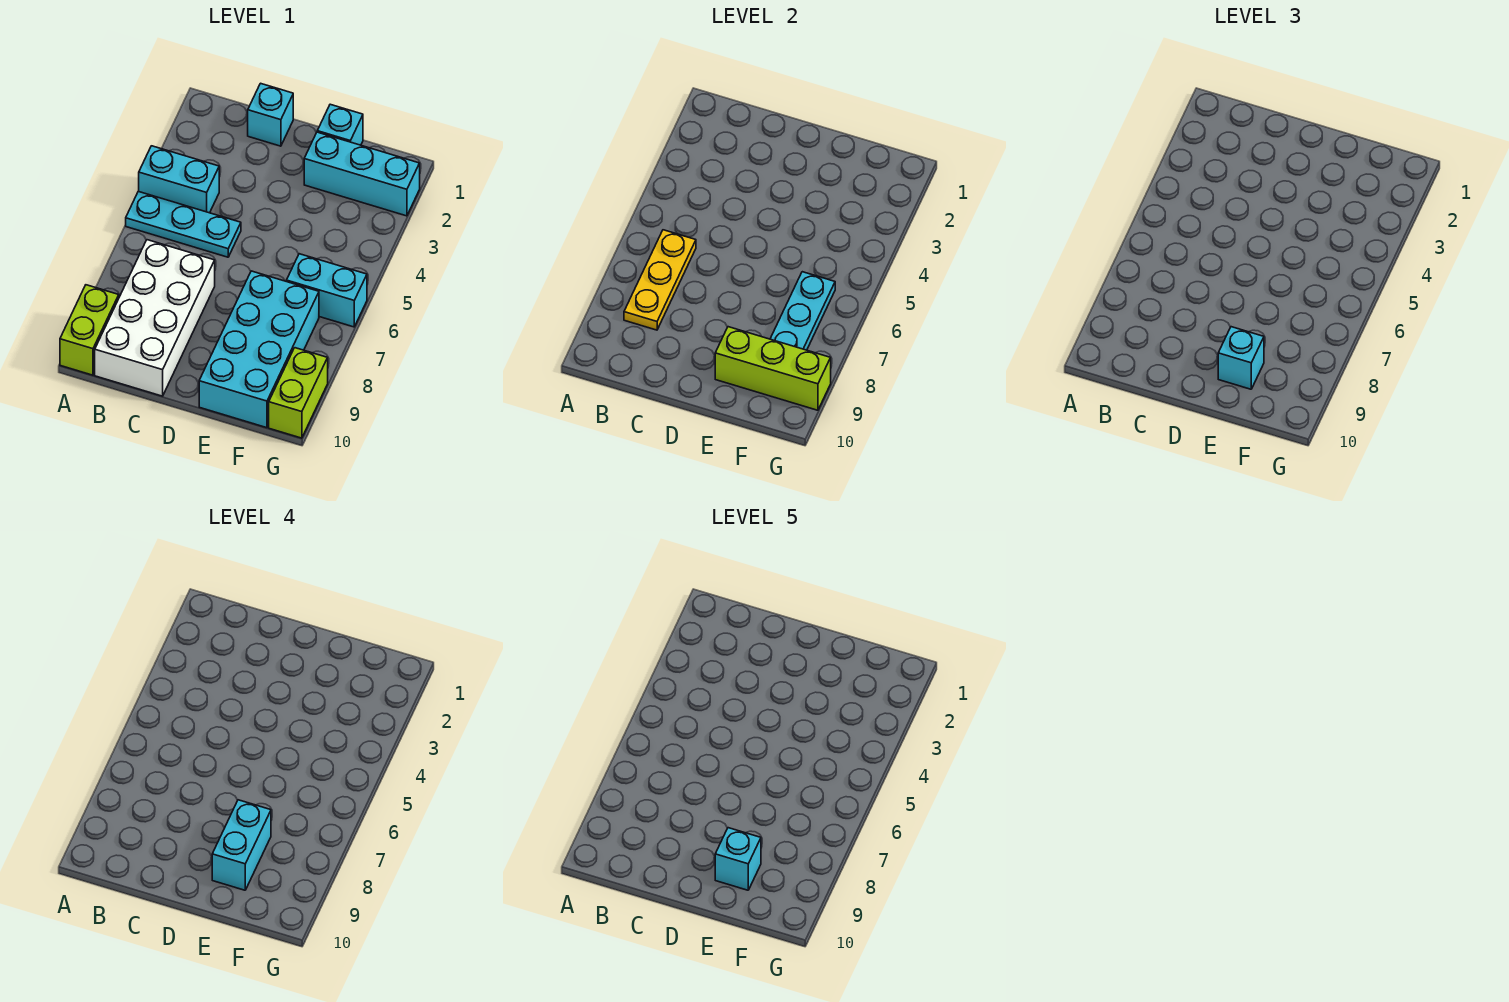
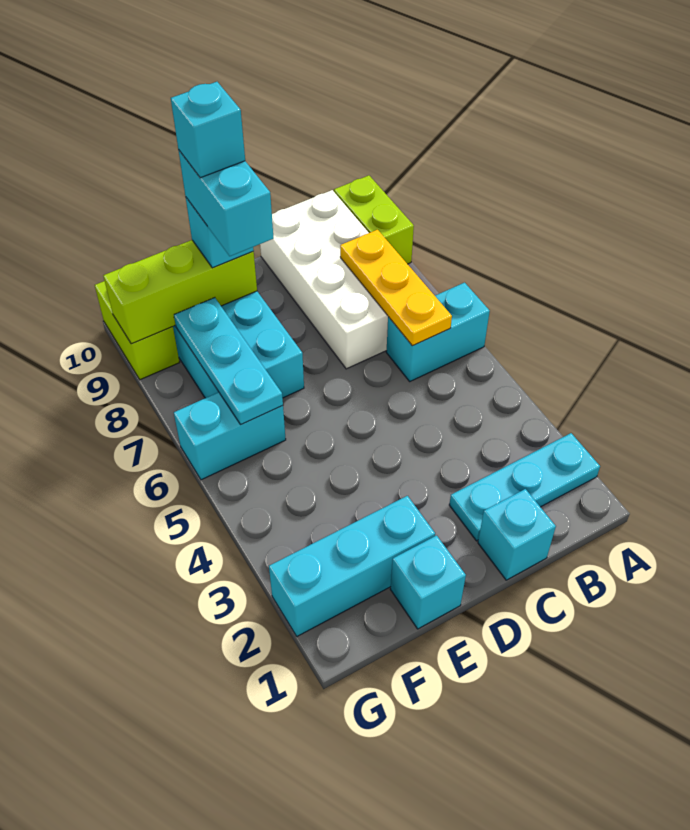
cyan brick A4:B4 level 1 -> cyan brick A6:B6 level 1
cyan plate A5:C5 level 1 -> cyan plate A2:C2 level 1

